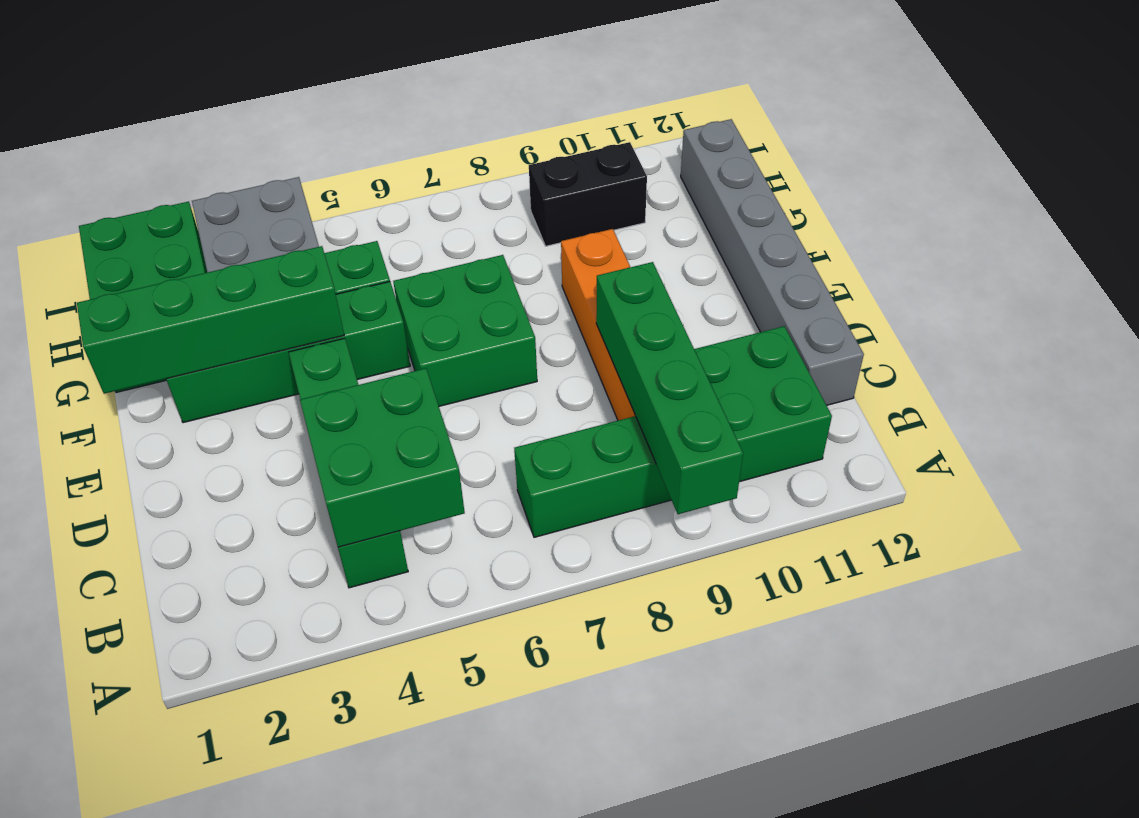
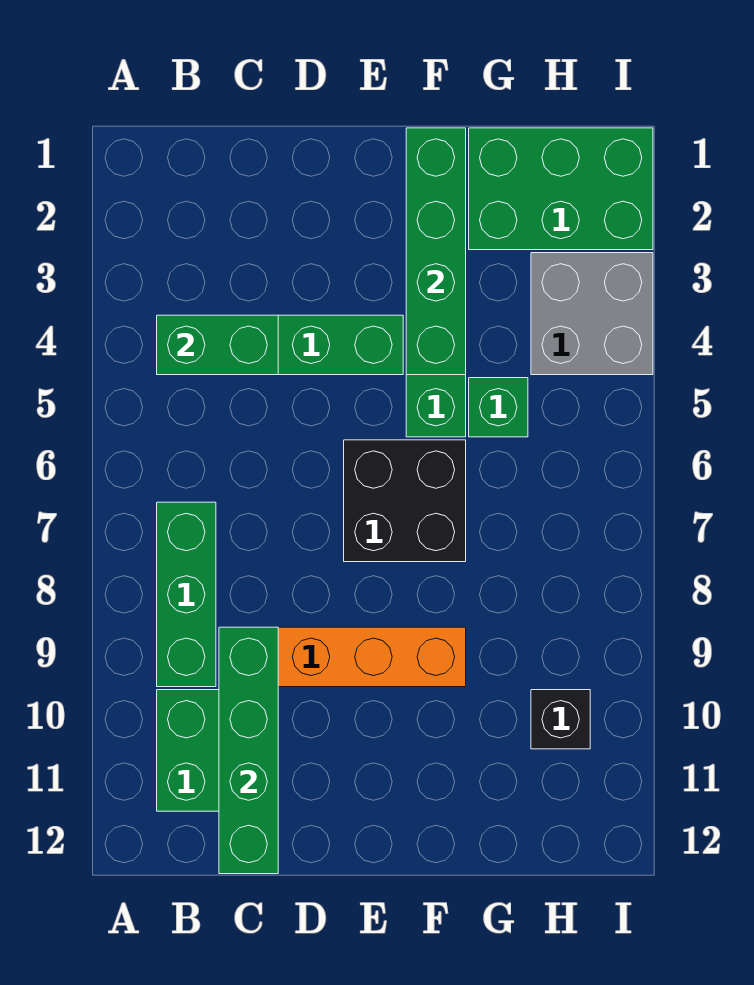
green brick A9:D9 level 2 -> green brick C9:C12 level 2
green brick B4:C5 level 2 -> green brick B4:C4 level 2
grey brick C12:H12 level 1 -> none
green brick E6:F7 level 1 -> black brick E6:F7 level 1
black brick H9:H10 level 1 -> black brick H10 level 1

